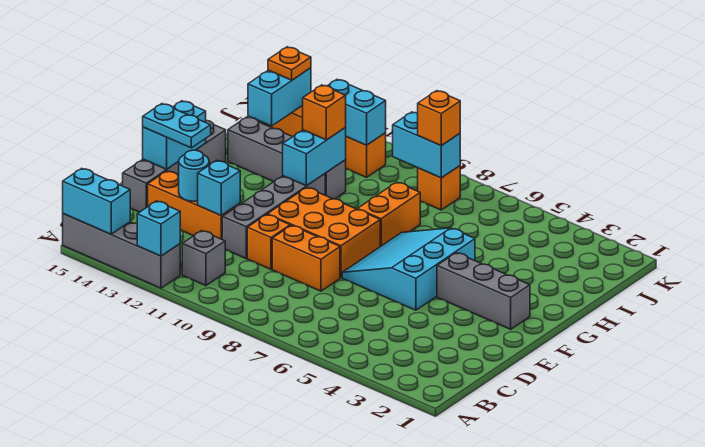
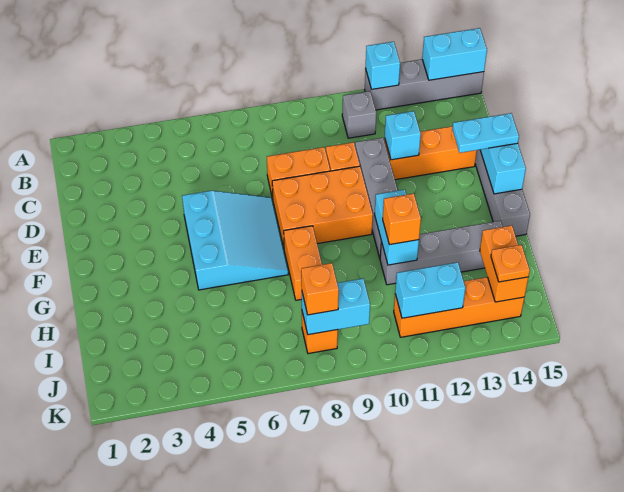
cyan round brick D13 level 2 -> none
grey brick F2:F4 level 1 -> none
cyan brick I14:J14 level 2 -> orange brick I14:J14 level 2

